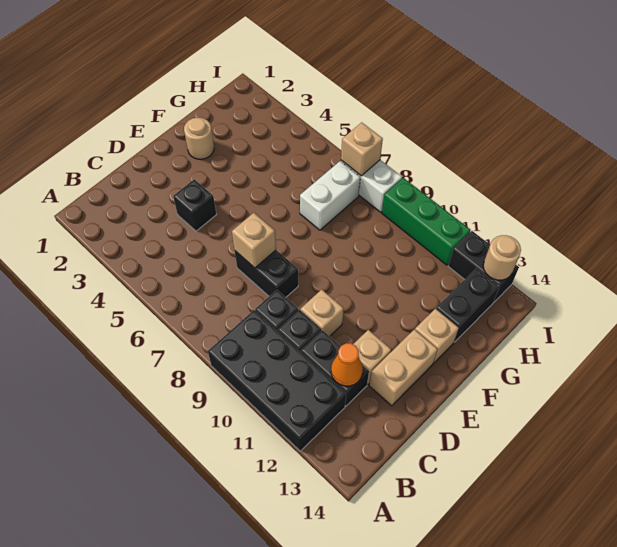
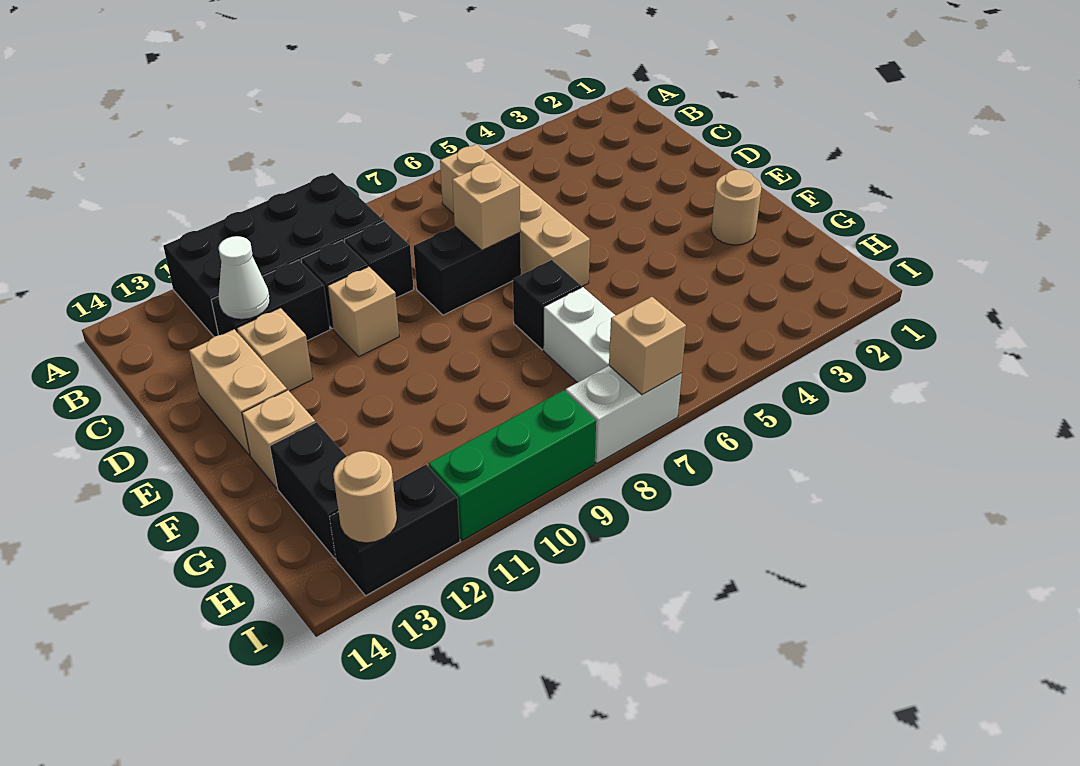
none -> tan brick B6:E6 level 1
orange cone C12 level 2 -> white cone C12 level 2
black brick D4 level 1 -> black brick F7 level 1

